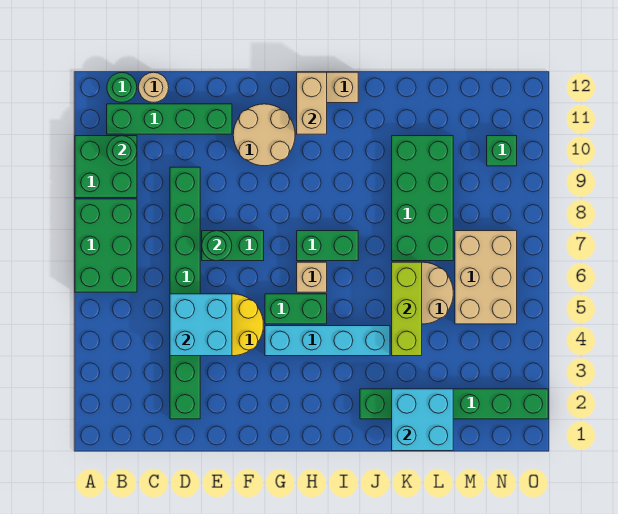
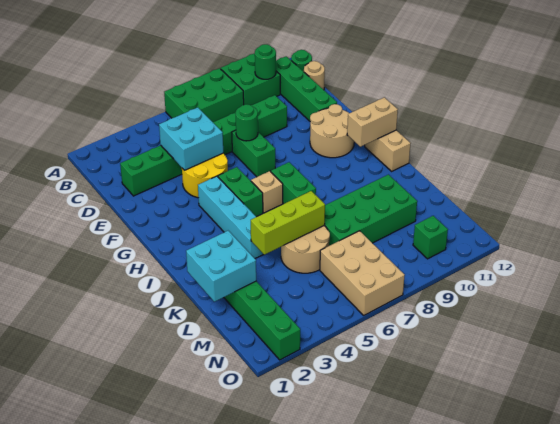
tan brick M5:N7 level 1 -> tan brick M6:O7 level 1

